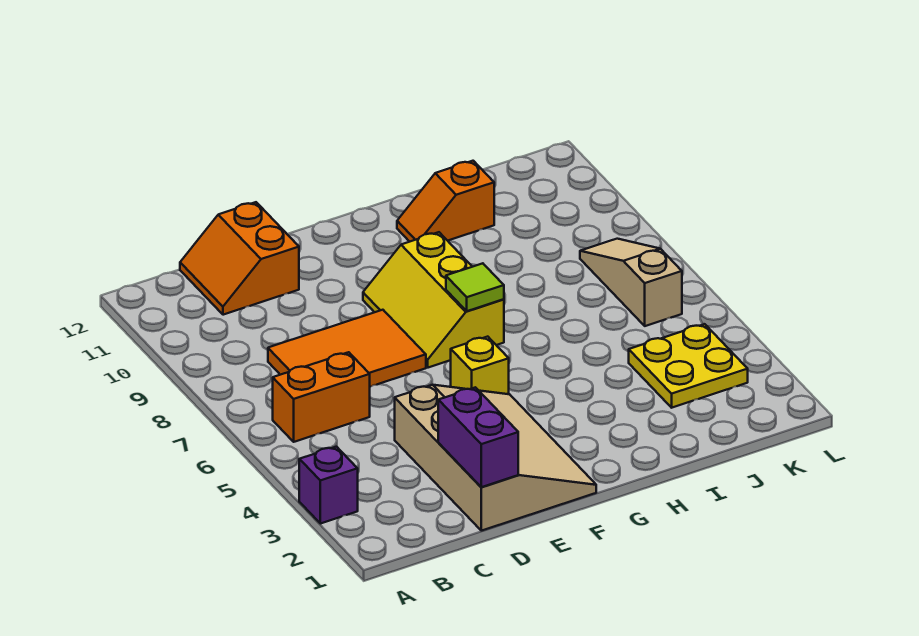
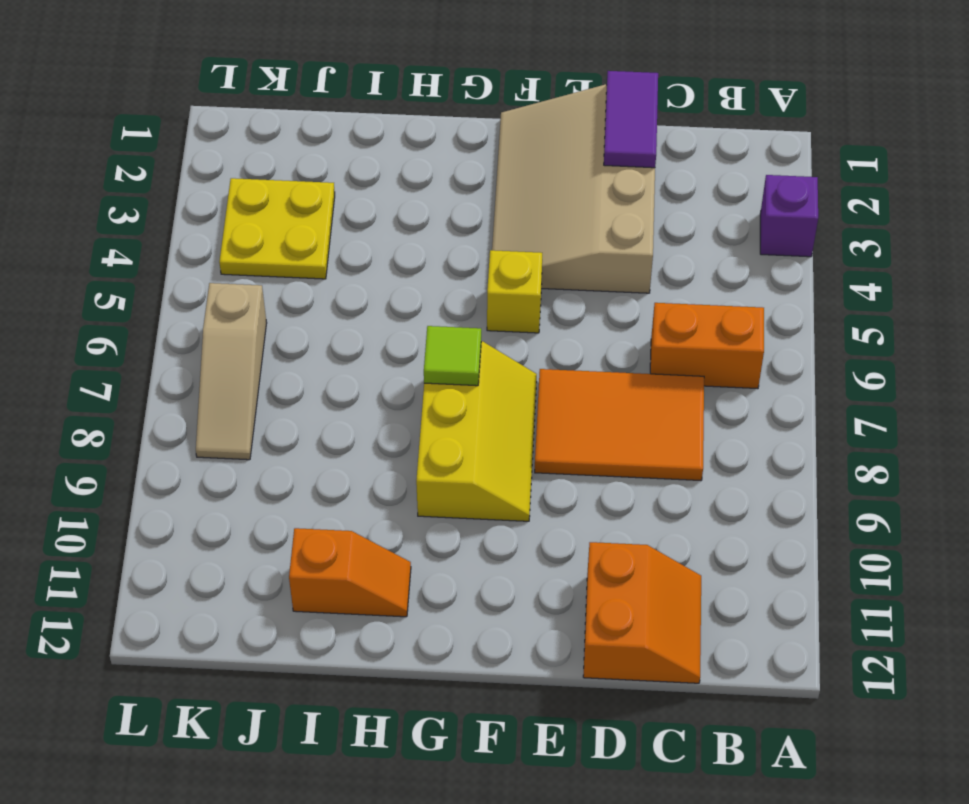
purple brick D1:D2 level 2 -> purple tile D1:D2 level 2

